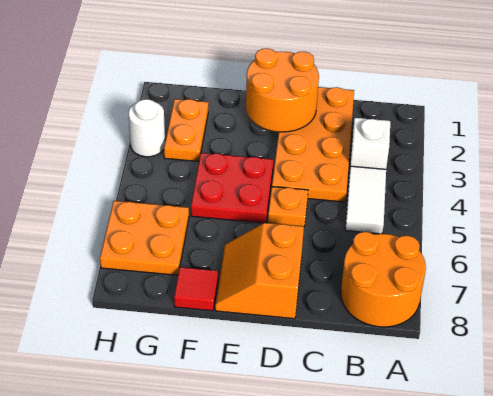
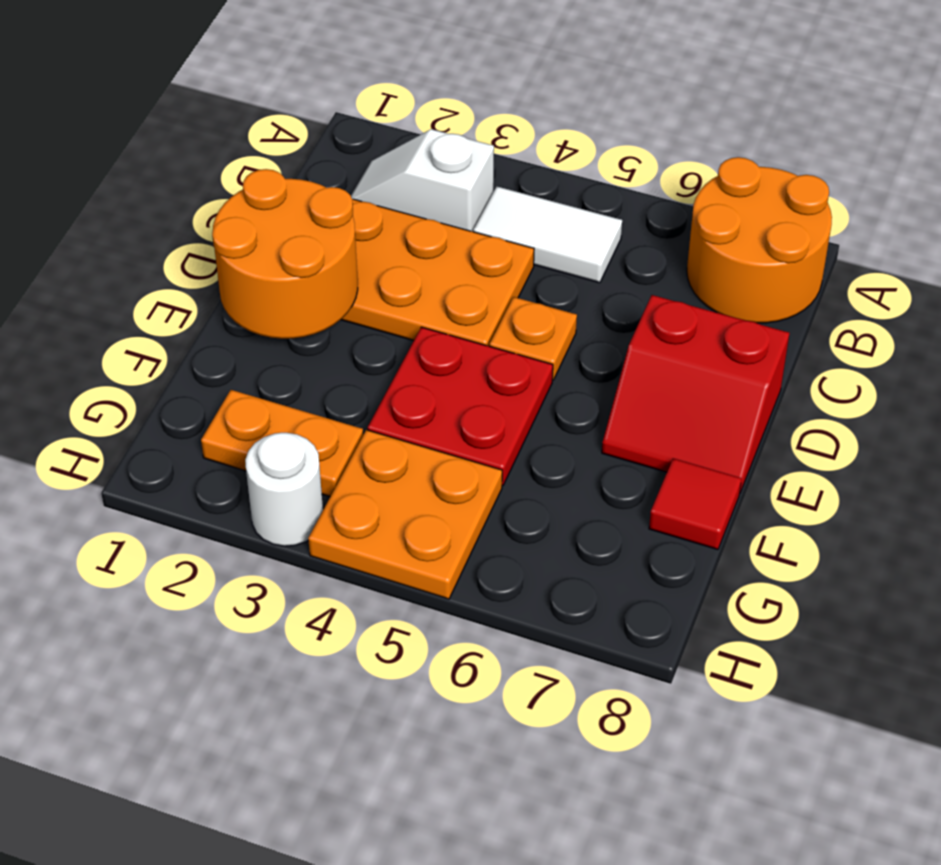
orange slope D7:E8 level 1 top D -> red slope D7:E8 level 1 top D
orange plate G6:H7 level 1 -> orange plate G4:H5 level 1

